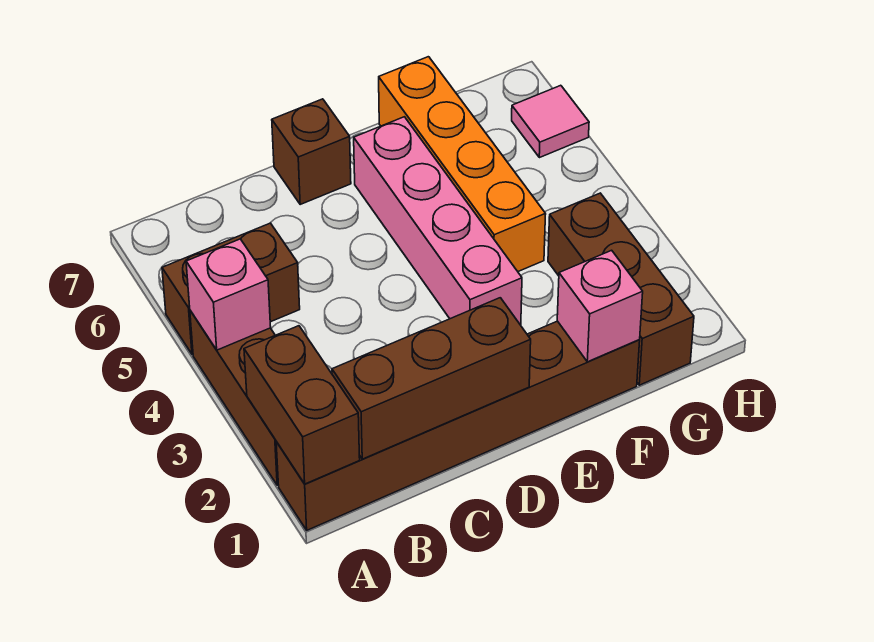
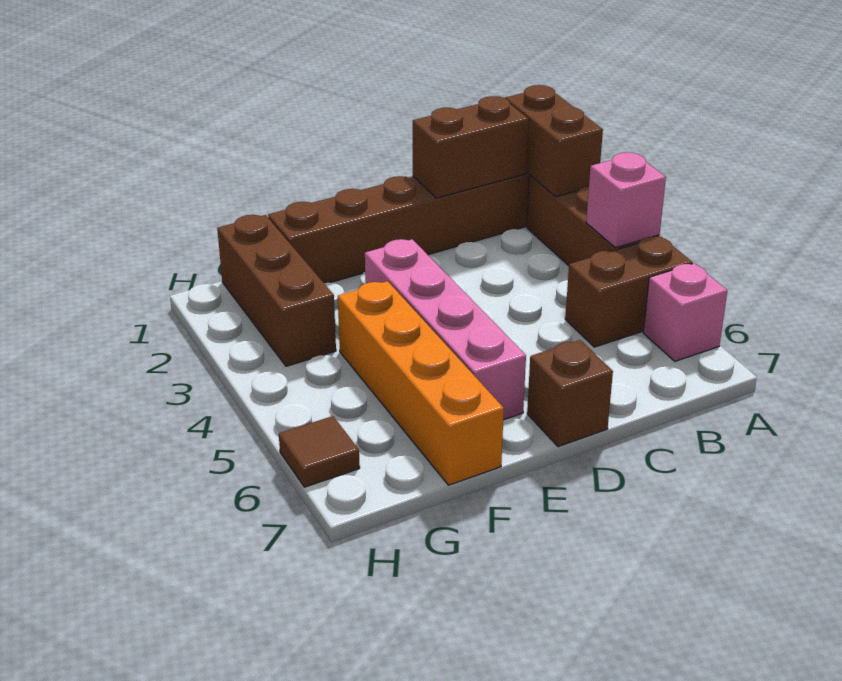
brown brick B1:D1 level 2 -> brown brick B1:C1 level 2
pink brick F1 level 2 -> pink brick A6 level 1
pink tile H6 level 1 -> brown tile H6 level 1

